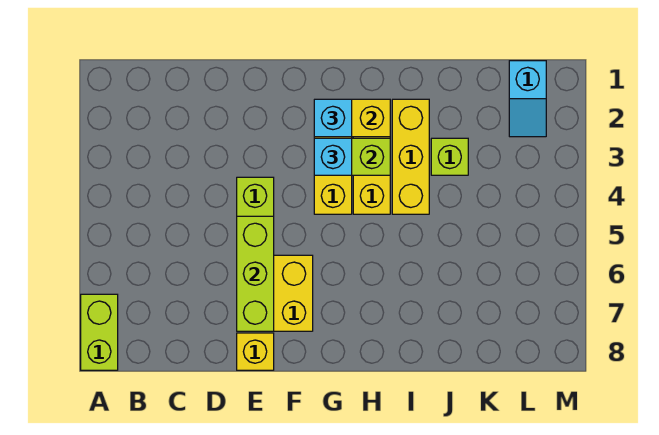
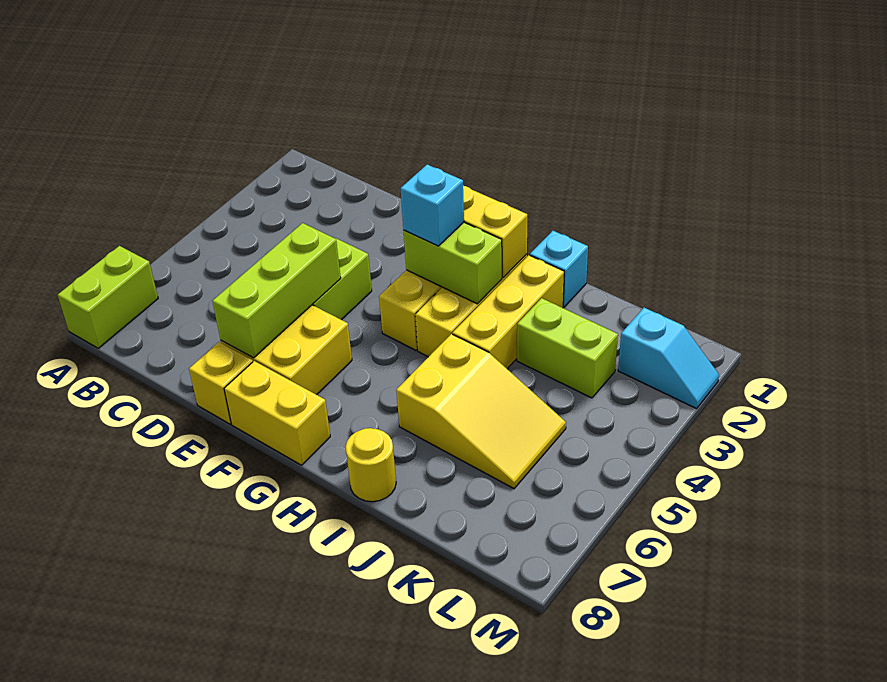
none -> yellow brick F8:G8 level 1
cyan brick G2 level 3 -> cyan brick I1 level 1
none -> yellow slope I5:K6 level 1 top I
none -> yellow round brick I8 level 1
lime brick J3 level 1 -> lime brick J3:K3 level 1
cyan slope L1:L2 level 1 top 1 -> cyan slope L2:M2 level 1 top L

